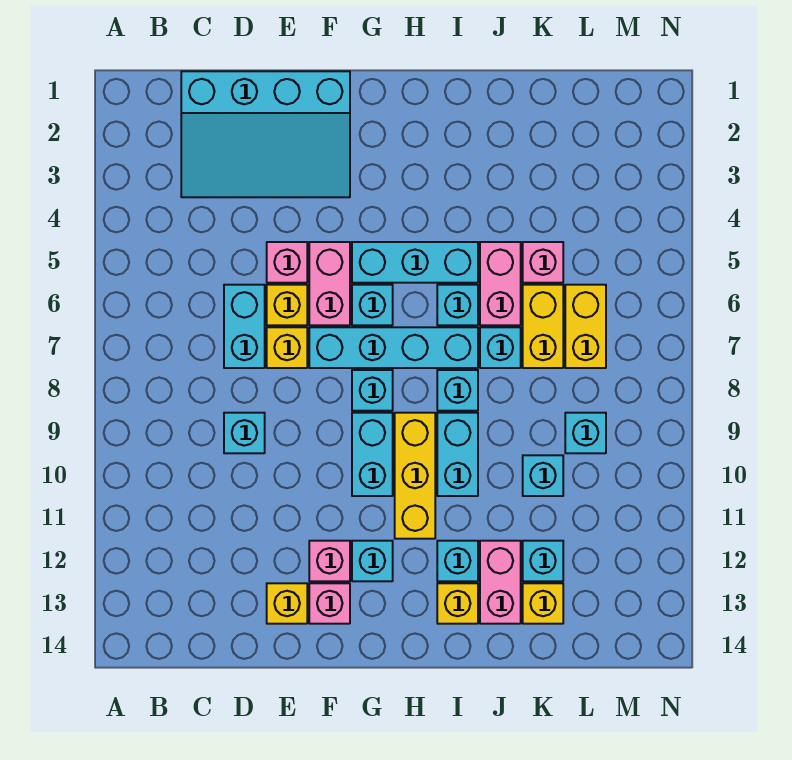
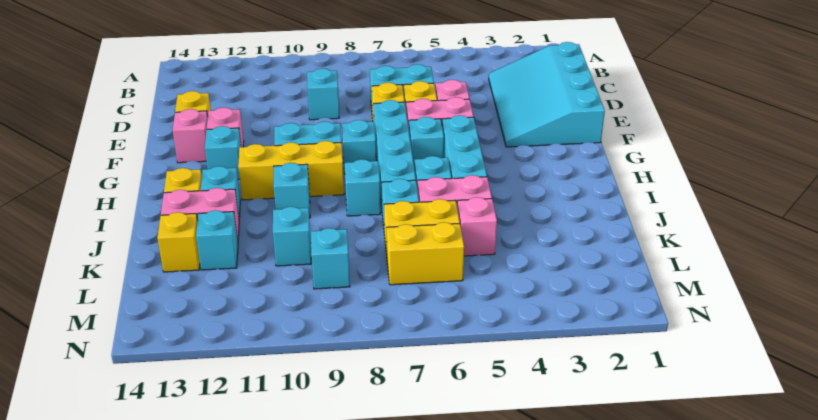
cyan brick I9:I10 level 1 -> cyan brick I10 level 1

